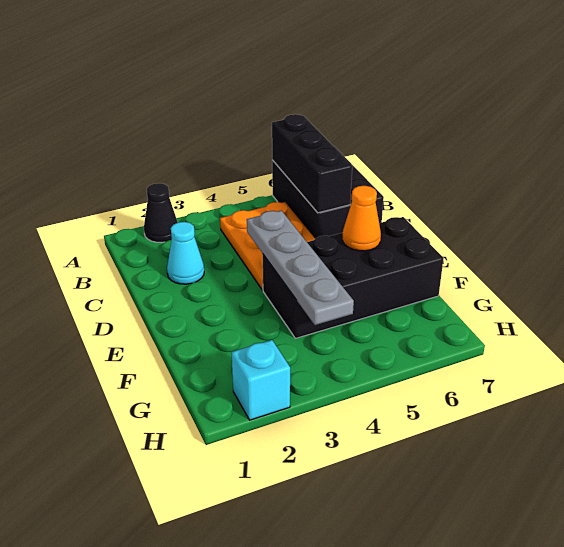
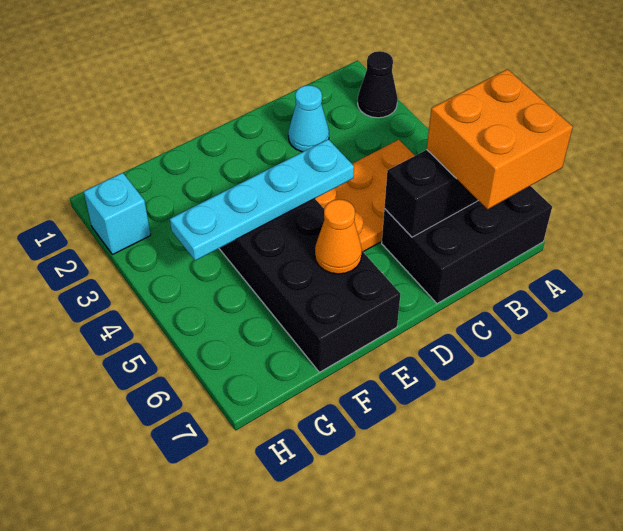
none -> orange brick A6:B7 level 3
grey plate D4:G4 level 2 -> cyan plate D4:G4 level 2

